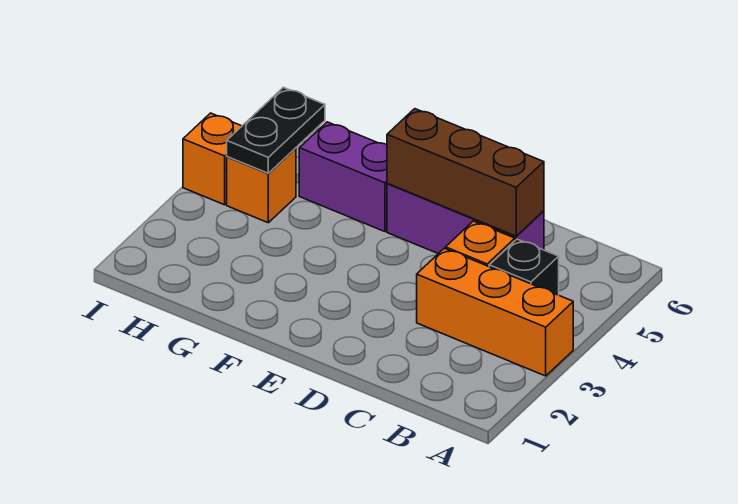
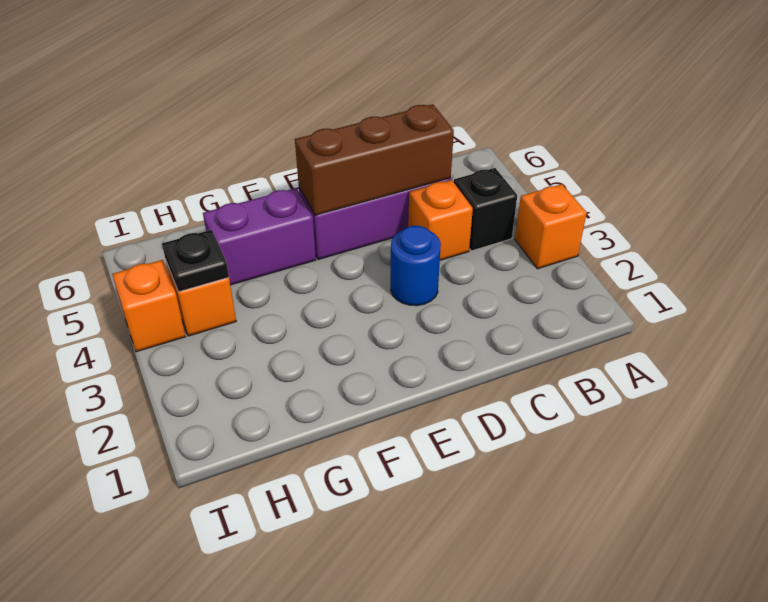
orange brick A3:C3 level 1 -> orange brick A3 level 1
none -> blue round brick D3 level 1
black plate H4:H5 level 2 -> black plate H4 level 2

